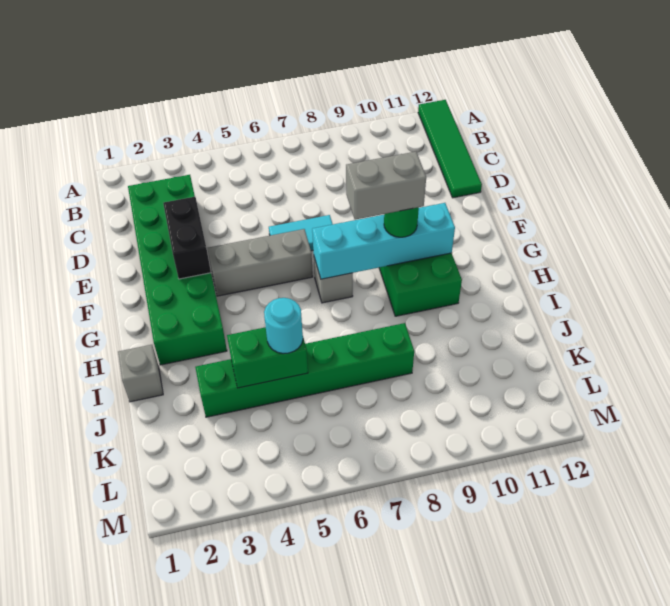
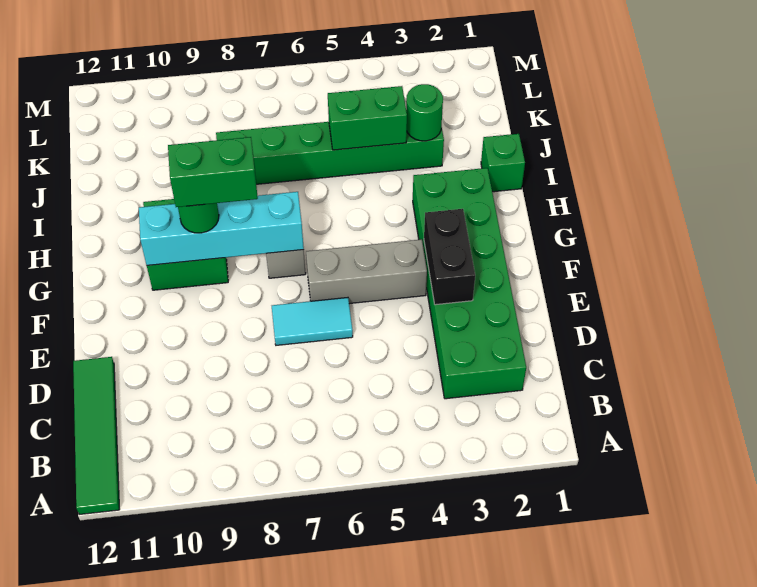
grey brick G8:G9 level 4 -> green brick G8:G9 level 4
grey brick I1 level 1 -> green brick I1 level 1
none -> green round brick J3 level 2
cyan round brick J5 level 3 -> none

